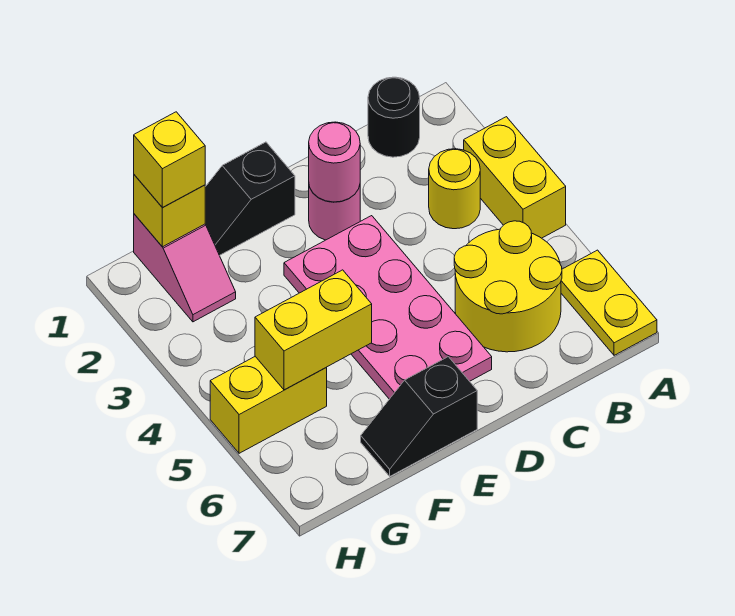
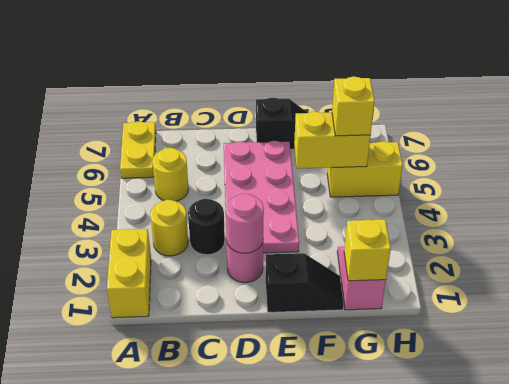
yellow brick A3:A4 level 1 -> yellow brick A1:A2 level 1
black round brick B1 level 1 -> black round brick C3 level 1
yellow round brick B5:C6 level 1 -> yellow round brick B5 level 1
yellow brick G1 level 3 -> yellow brick G5 level 3

